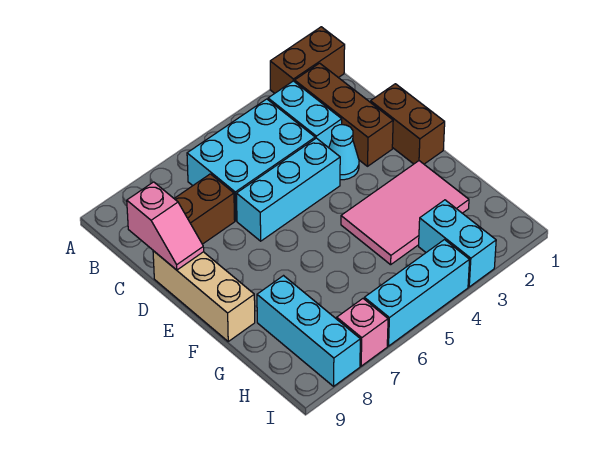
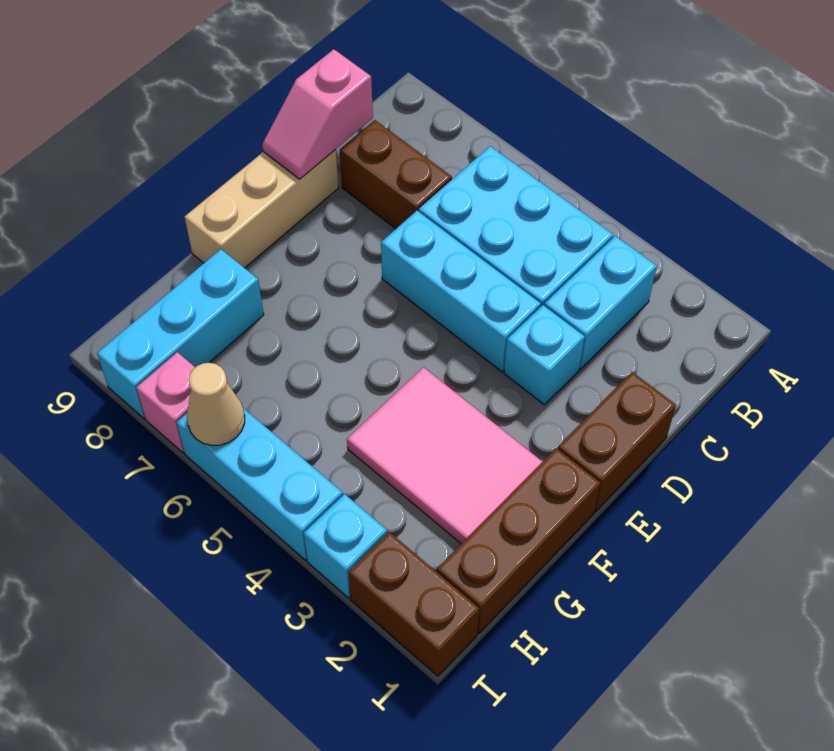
brown brick A1:A2 level 1 -> brown brick I1:I2 level 1
brown brick B2:D2 level 1 -> brown brick F1:H1 level 1
cyan cone D3 level 1 -> cyan brick D3 level 1
cyan brick H3:I3 level 1 -> cyan brick I3 level 1
none -> tan cone I6 level 2

